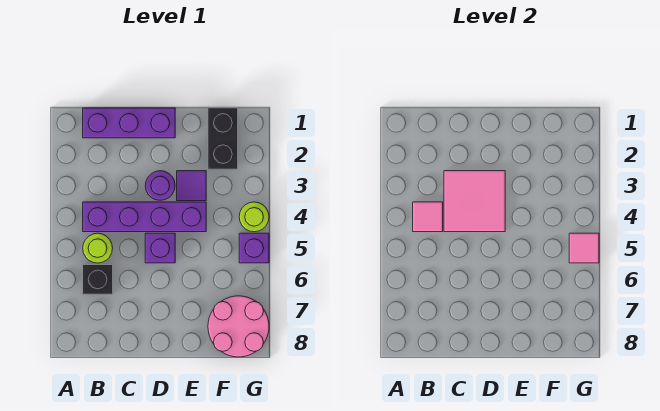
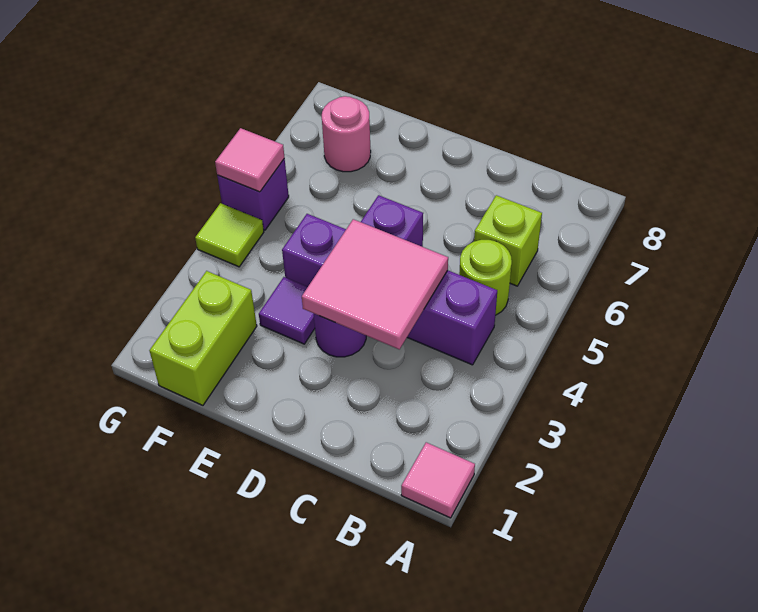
purple brick B1:D1 level 1 -> none
pink tile B4 level 2 -> pink tile A1 level 1
black brick B6 level 1 -> lime brick B6 level 1
black brick F1:F2 level 1 -> lime brick F1:F2 level 1
pink round brick F7:G8 level 1 -> pink round brick F7 level 1
lime round brick G4 level 1 -> lime tile G4 level 1

